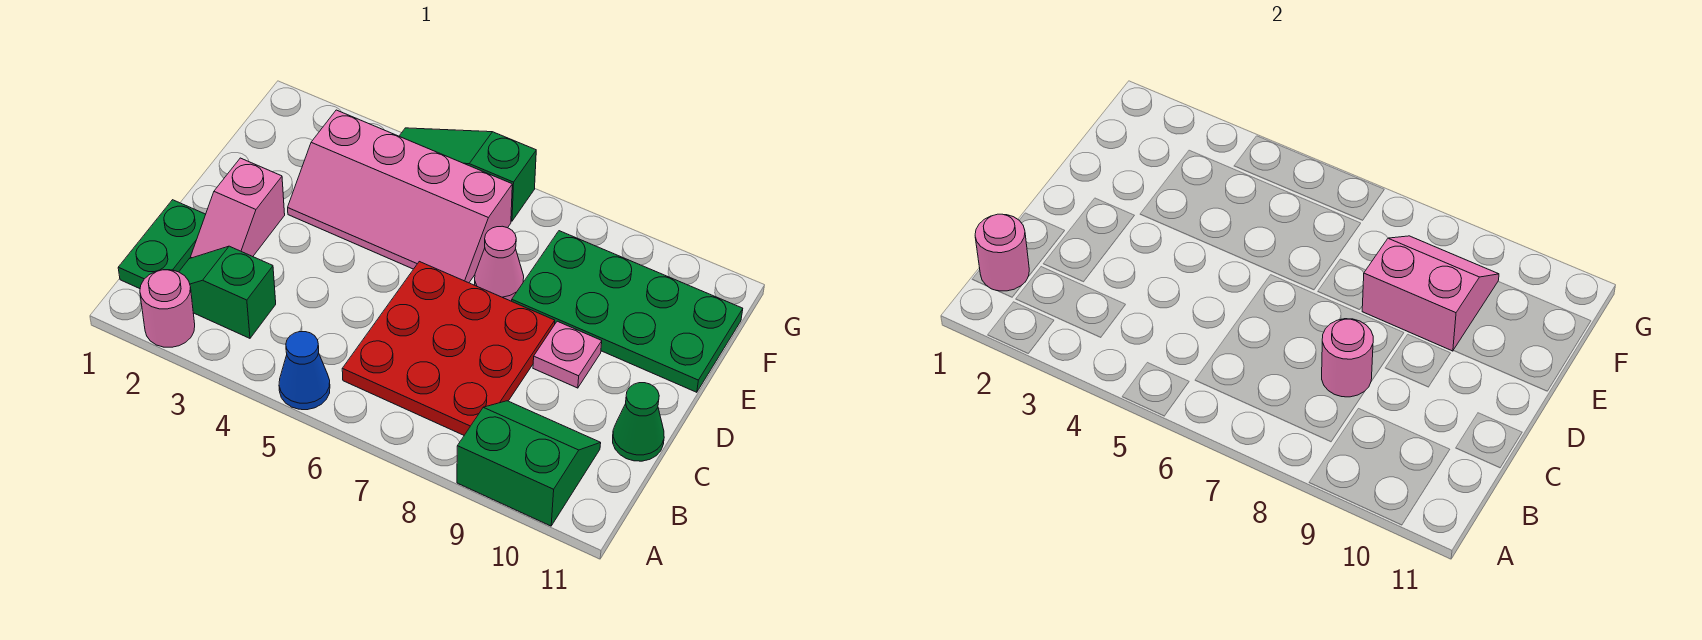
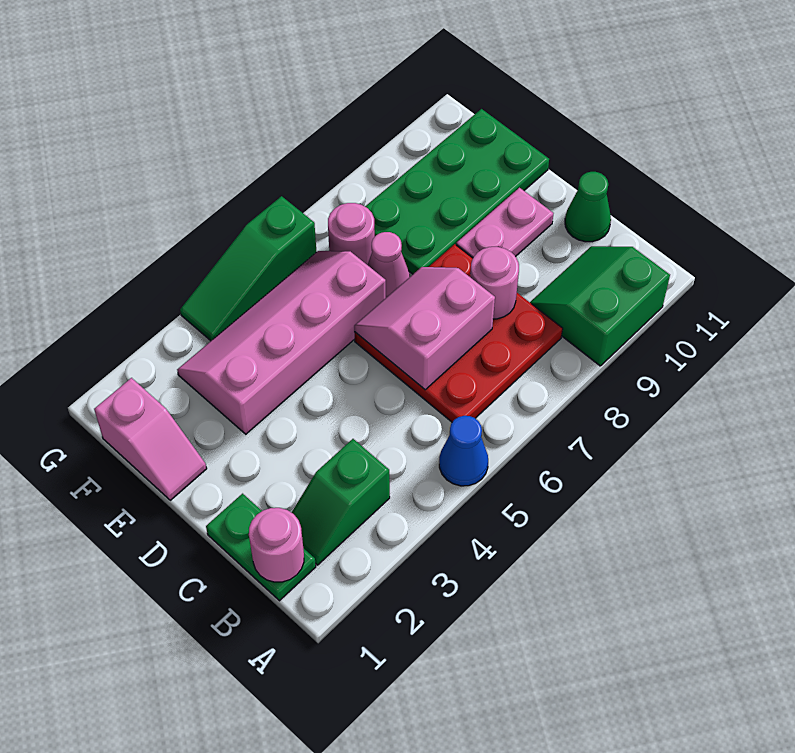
pink round brick A2 level 1 -> pink round brick F7 level 1
pink slope C2:D2 level 1 top D -> pink slope E1:F1 level 1 top F
pink plate D9 level 1 -> pink plate D9:D10 level 1
pink slope E3:F6 level 1 top F -> pink slope E3:F6 level 1 top E
pink slope E8:F9 level 2 top E -> pink slope C6:D7 level 2 top C

